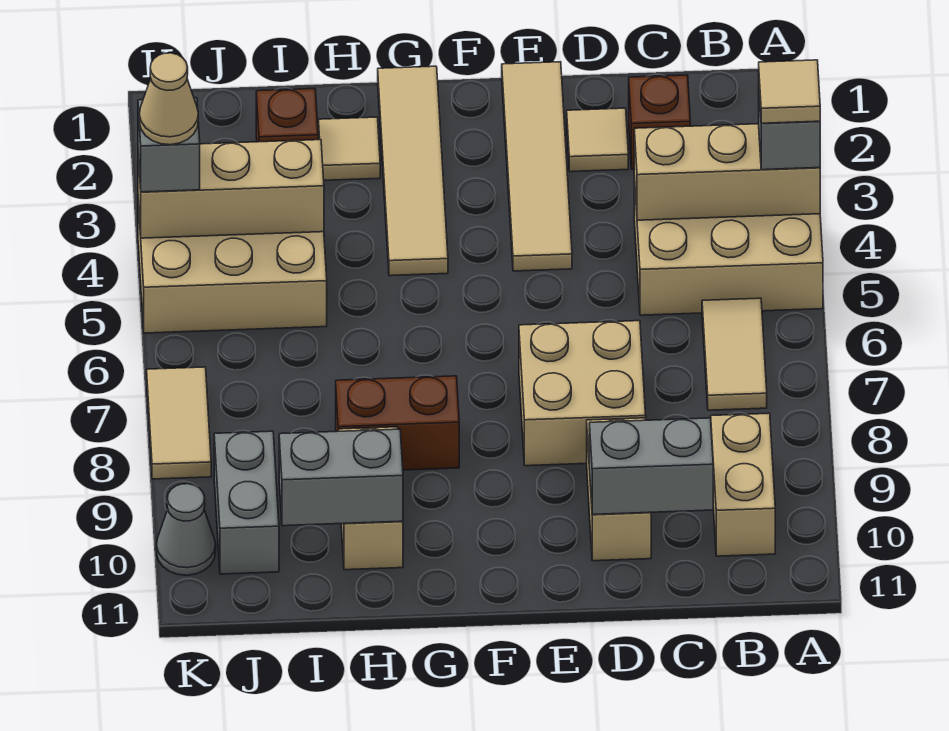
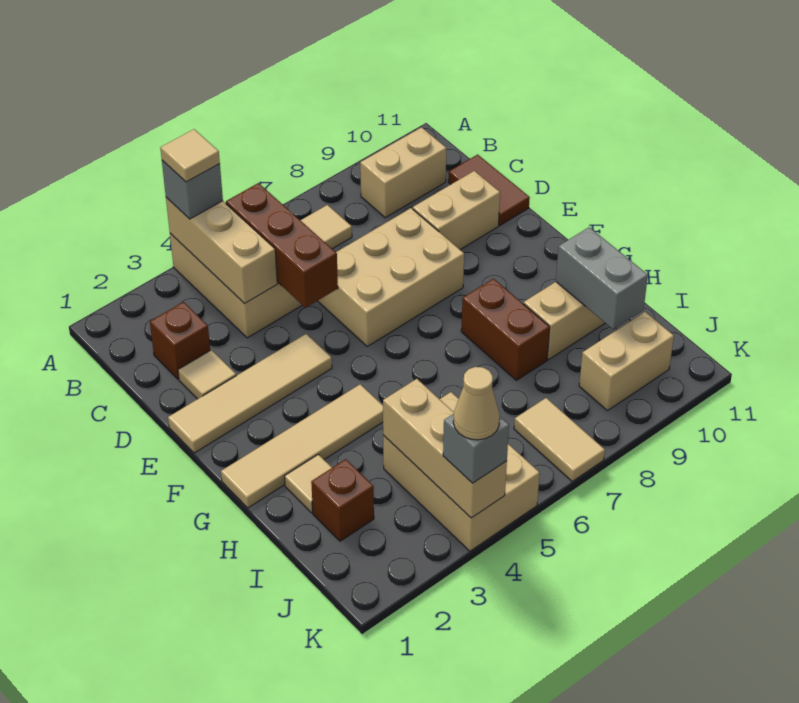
none -> brown brick B5:D5 level 2
grey brick C10:D10 level 2 -> none
none -> brown tile C11:D11 level 1
tan brick D7:E8 level 1 -> tan brick D6:E8 level 1
grey brick J9:J10 level 1 -> tan brick J9:J10 level 1
tan tile K7:K8 level 1 -> tan tile J7:K7 level 1
grey cone K10 level 1 -> none

